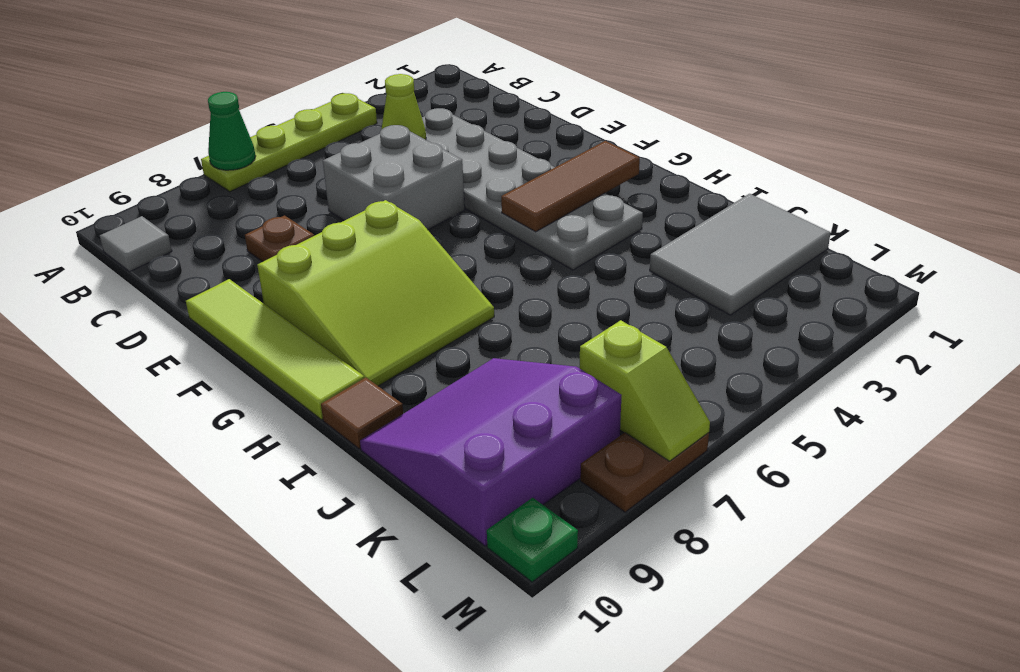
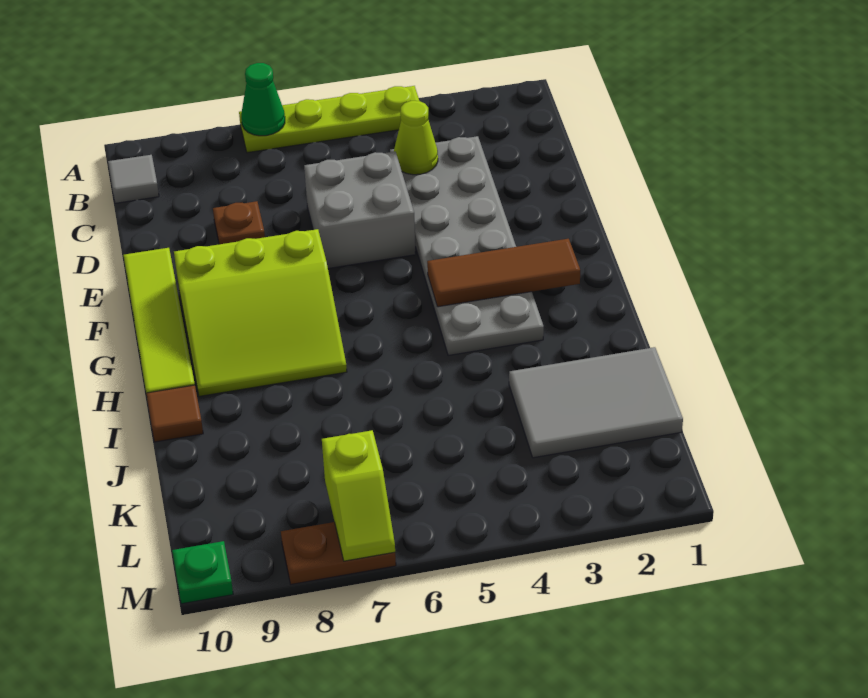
purple slope J8:L10 level 1 top L -> none

